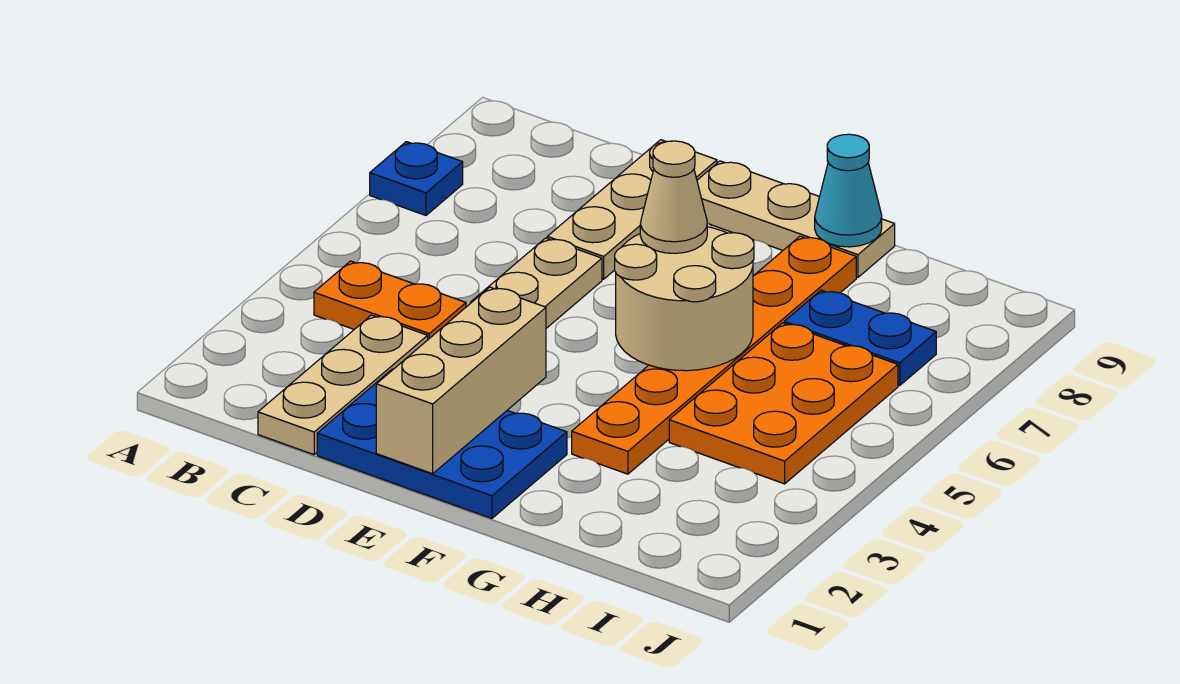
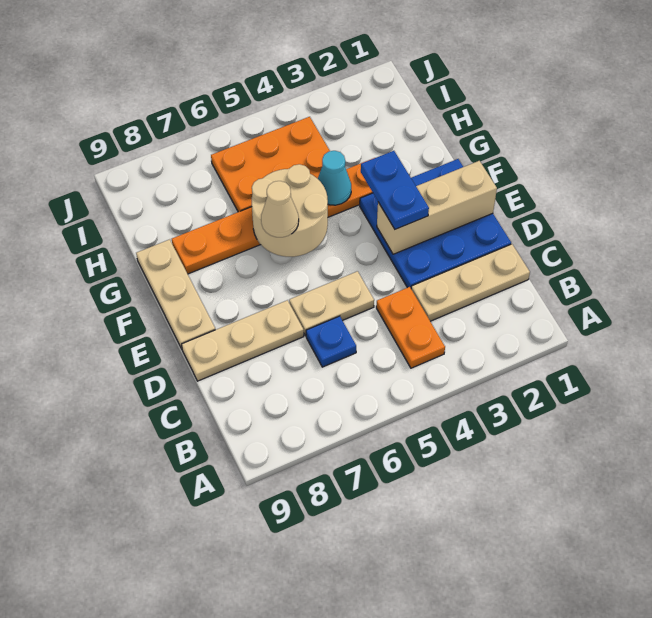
blue plate A7 level 1 -> blue plate C6 level 1
blue plate D1:F2 level 1 -> blue plate D1:F3 level 1
cyan cone G9 level 2 -> cyan cone G4 level 2
blue plate H7:I7 level 1 -> blue plate E3:F3 level 3

